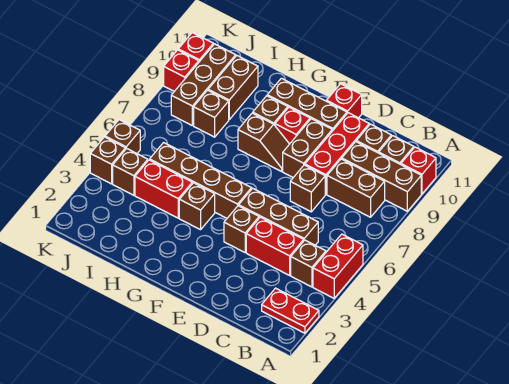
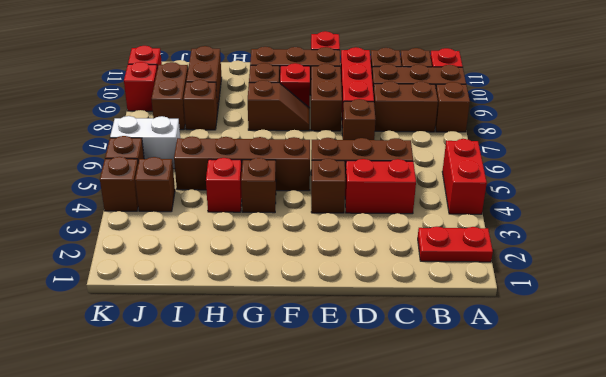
brown brick B4 level 1 -> brown brick A8 level 1
red brick H4:I4 level 1 -> red brick H4 level 1
none -> white brick J6:K6 level 1
brown brick J8:J10 level 1 -> brown brick J8:J9 level 1

